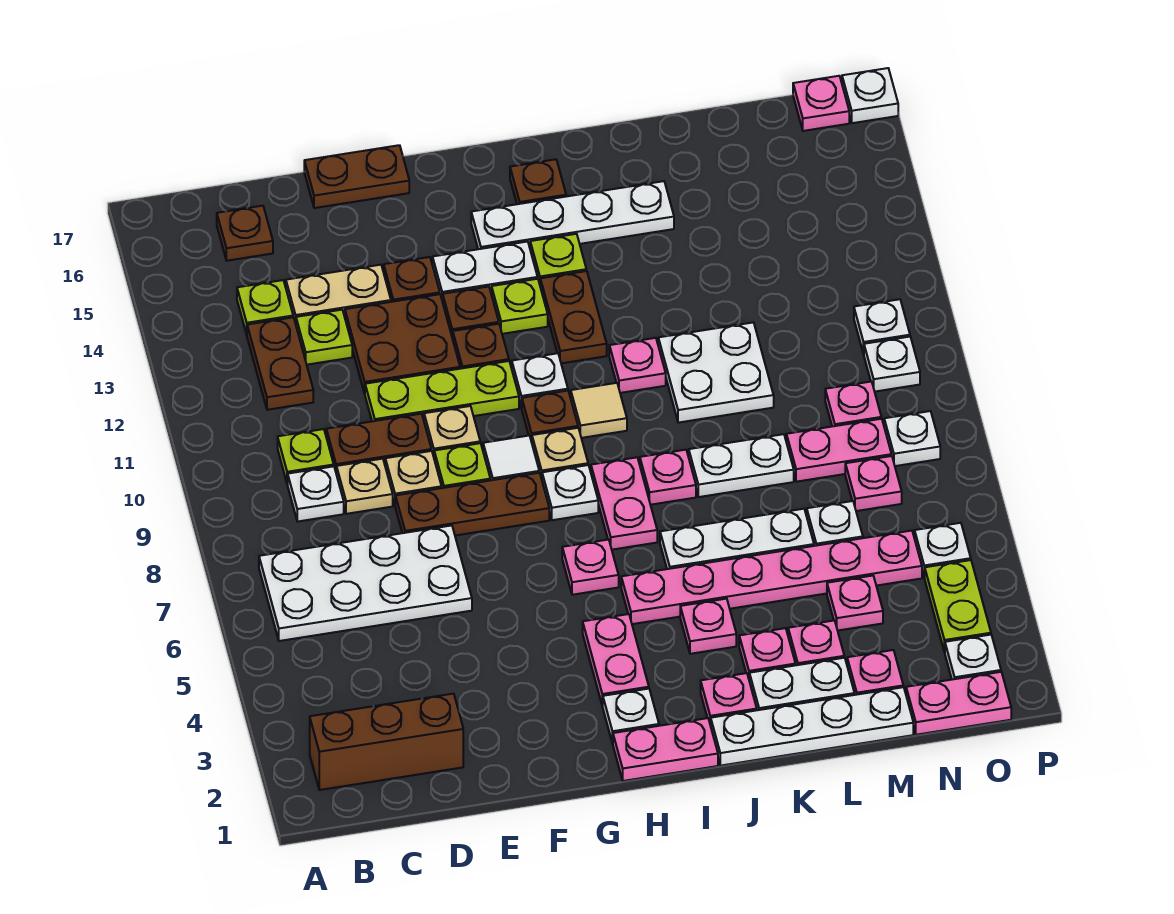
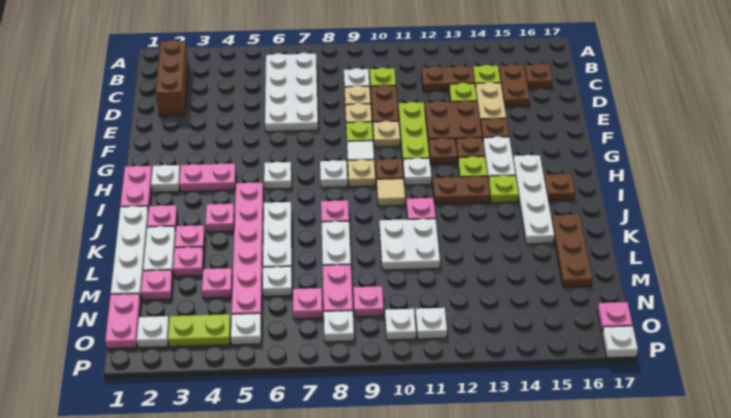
brown plate E8:G8 level 1 -> brown plate K16:M16 level 1
brown plate E17:F17 level 1 -> brown plate C15:D15 level 1
pink plate H6 level 1 -> white plate H6 level 1
pink plate I7:I8 level 1 -> none

